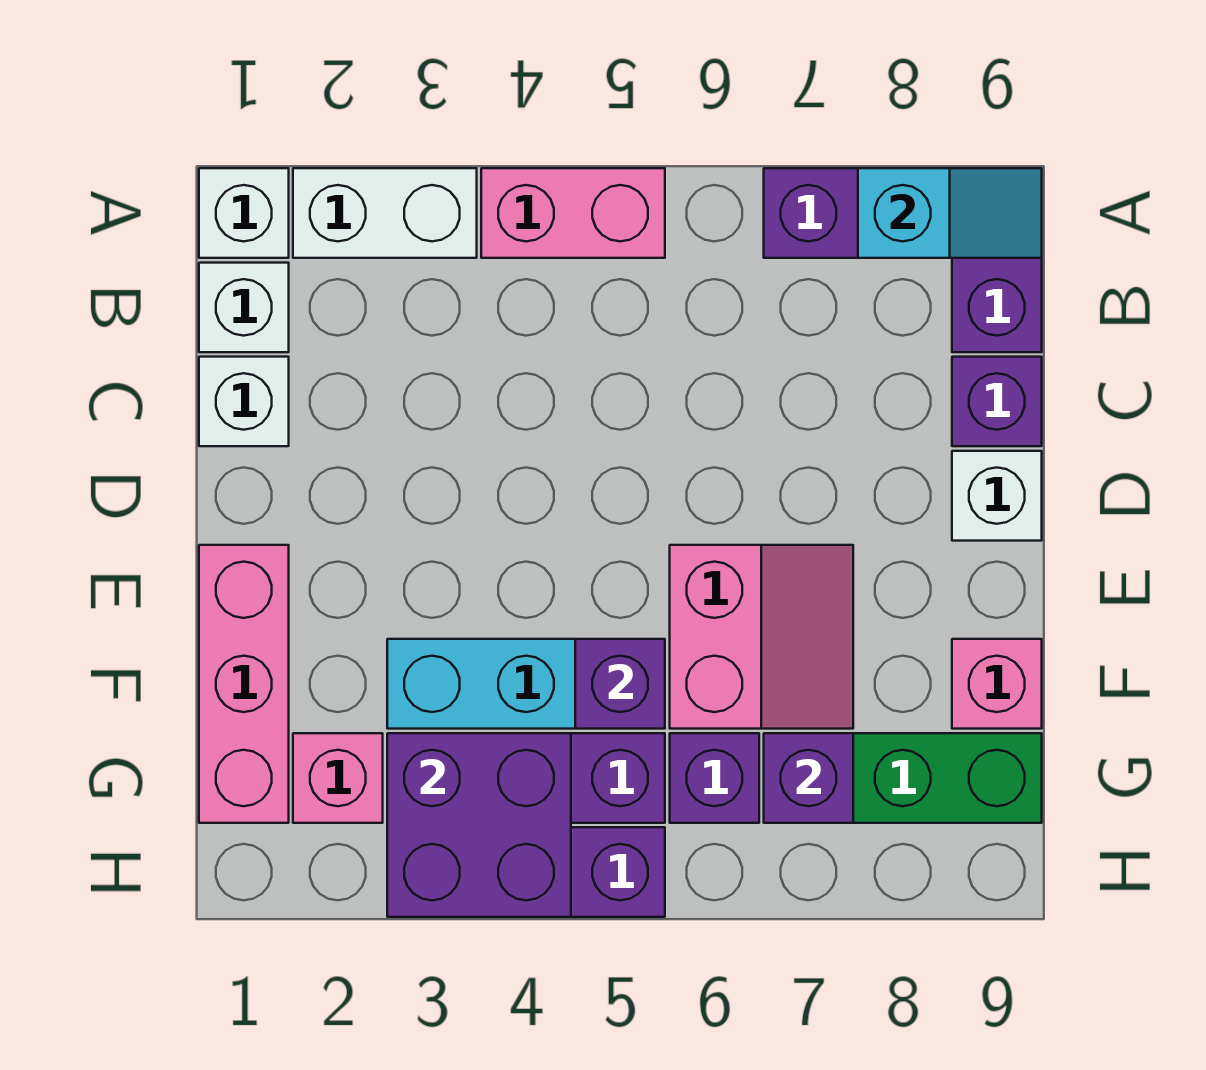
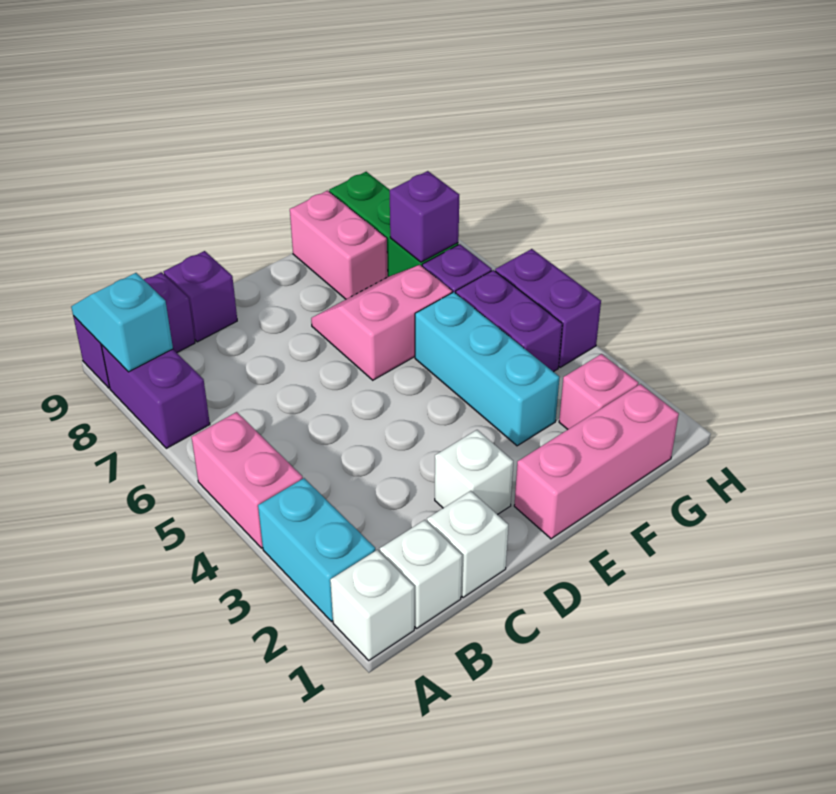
white brick A2:A3 level 1 -> cyan brick A2:A3 level 1
white brick D9 level 1 -> white brick D2 level 1
purple brick F5 level 2 -> none
pink brick F9 level 1 -> pink brick F8:F9 level 1
purple brick G3:H4 level 2 -> none

